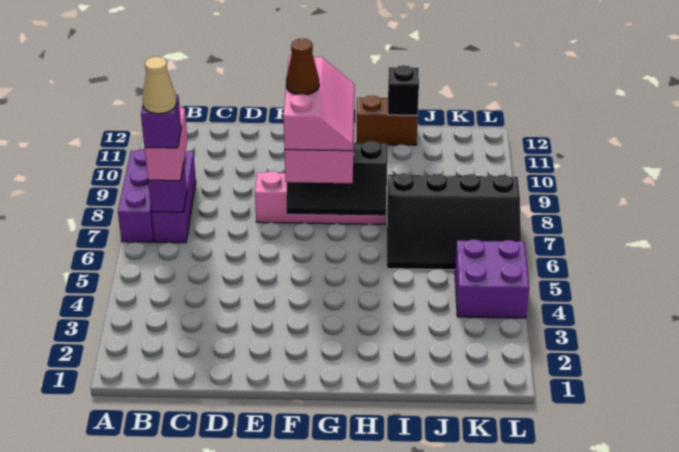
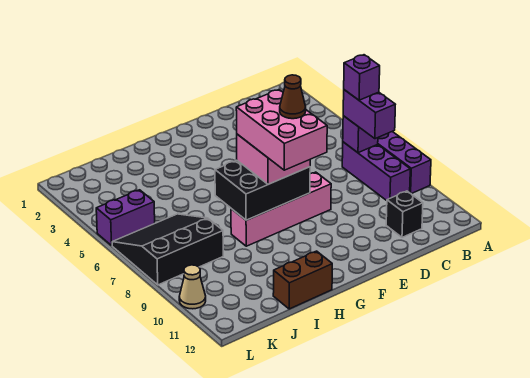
pink brick B7:B8 level 3 -> purple brick B7:B8 level 3
tan cone B7 level 5 -> tan cone L10 level 1
black slope F7:H8 level 2 top 8 -> black brick F7:H8 level 2
pink slope F7:G9 level 4 top F -> pink brick F7:G9 level 4
black slope I6:L8 level 1 top 8 -> black slope J6:L8 level 1 top 8
black brick I12 level 2 -> black brick C11 level 1
purple brick K4:L5 level 1 -> purple brick K5:L5 level 1

